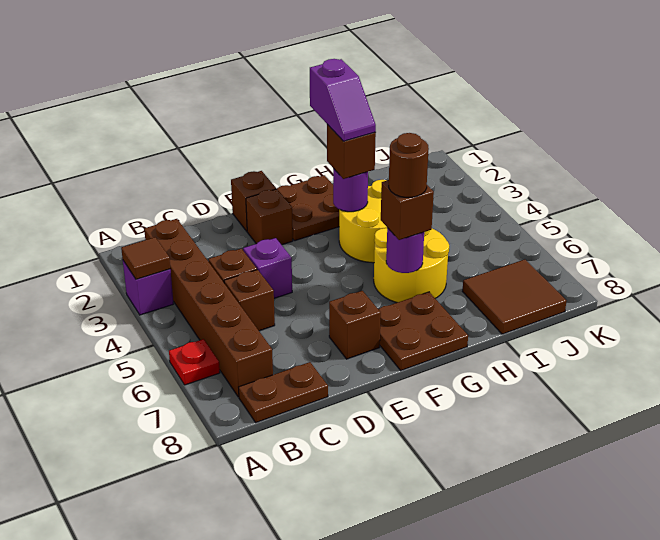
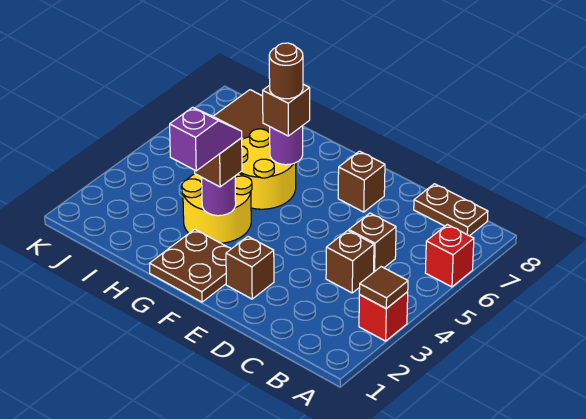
purple brick A3 level 1 -> red brick A3 level 1
red plate A6 level 1 -> red brick A6 level 1
brown brick B2:B7 level 1 -> none
purple brick D4 level 1 -> none
brown brick E1 level 1 -> none
brown plate F7:G8 level 1 -> none

